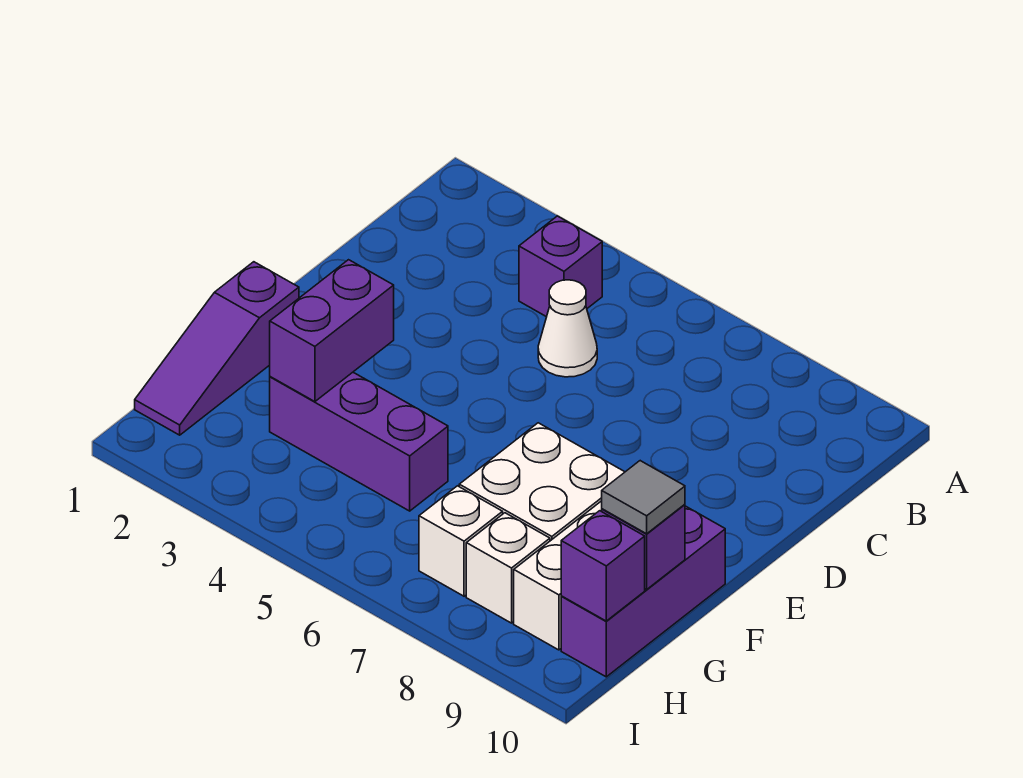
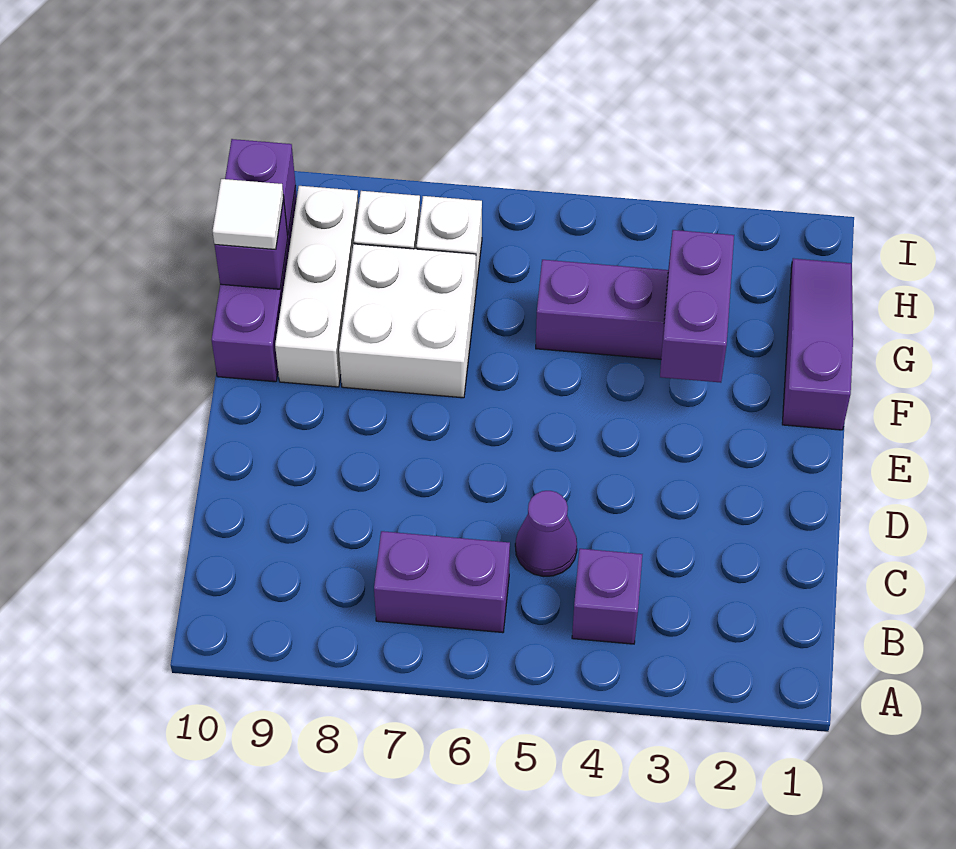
none -> purple brick B6:B7 level 1
white cone C5 level 1 -> purple cone C5 level 1
grey tile G10 level 3 -> white tile G10 level 3

